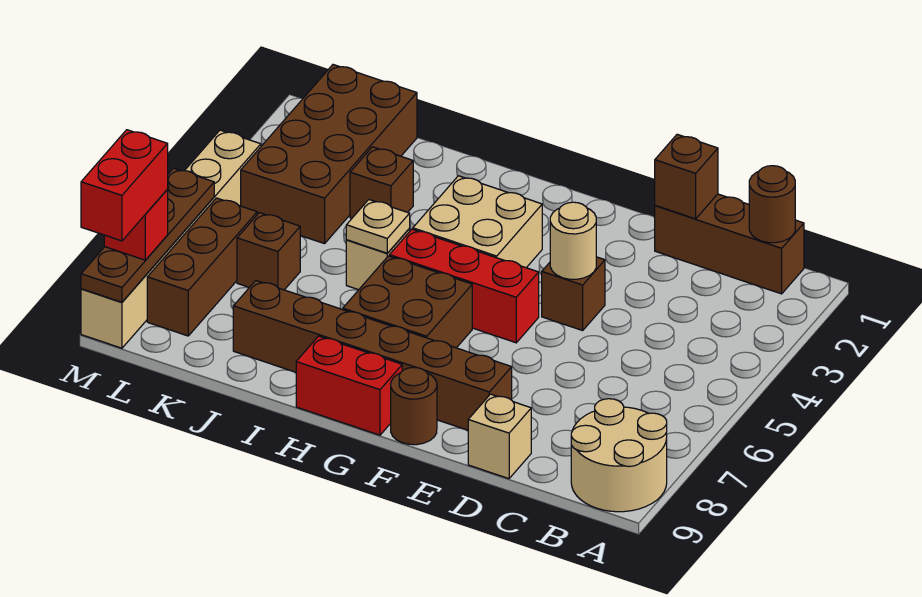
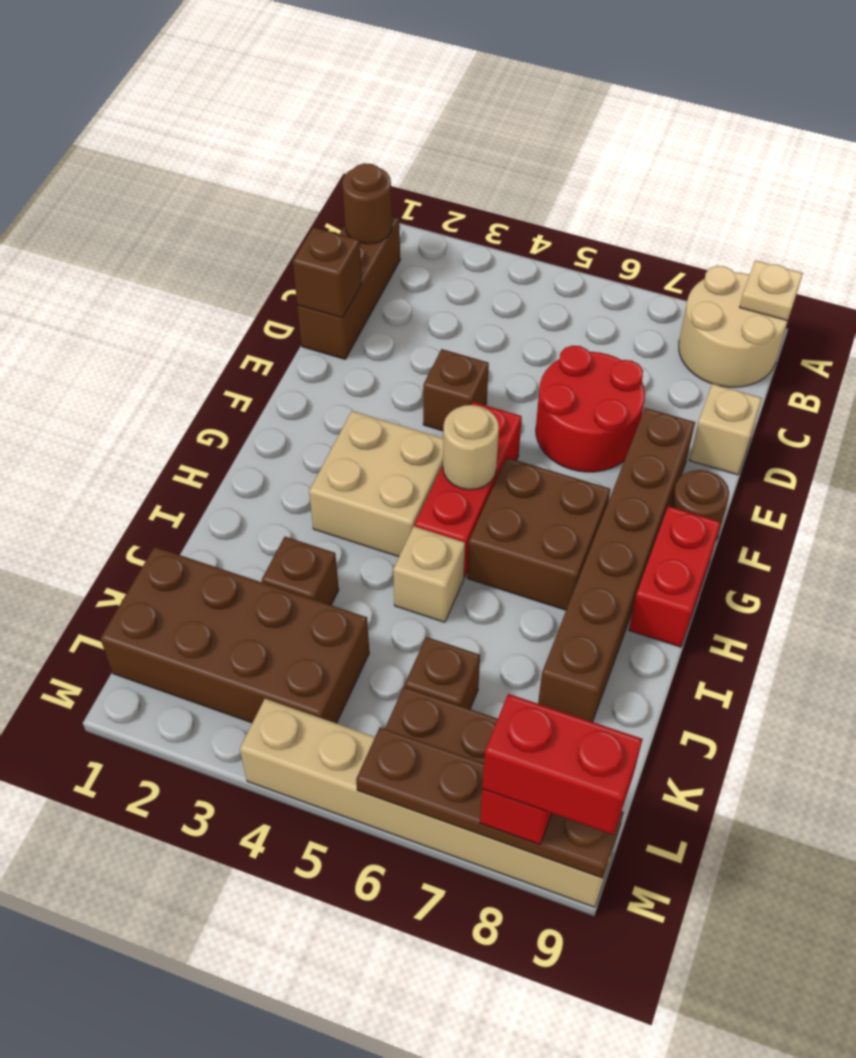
none -> red round brick D6:E7 level 1
tan round brick E4 level 2 -> tan round brick G5 level 2
tan plate I5 level 2 -> tan plate A9 level 2

